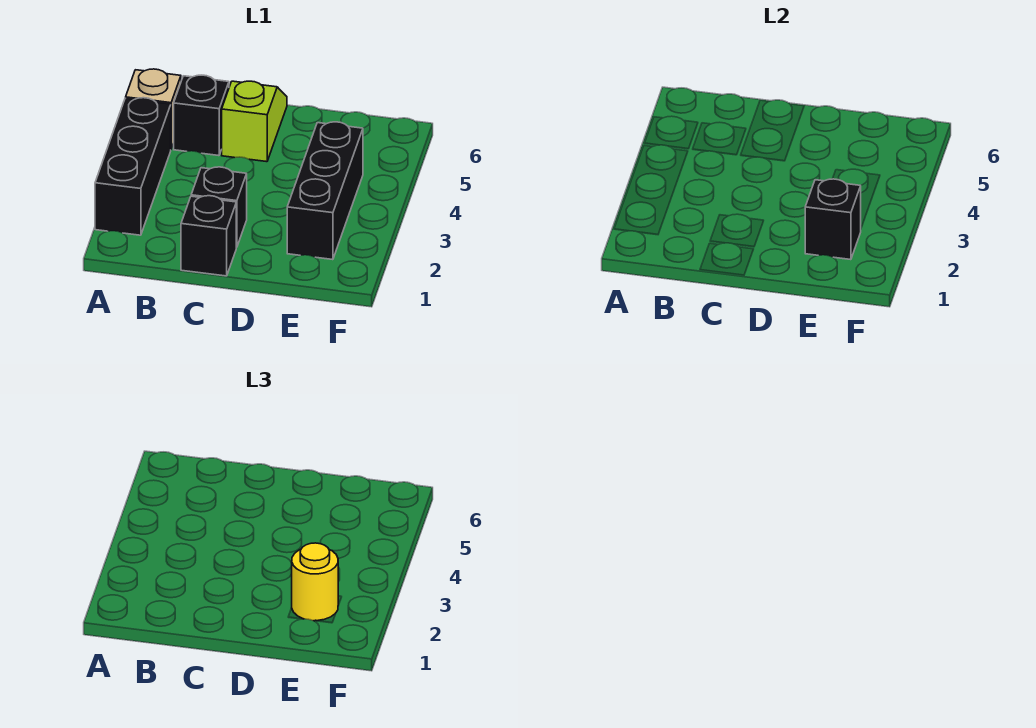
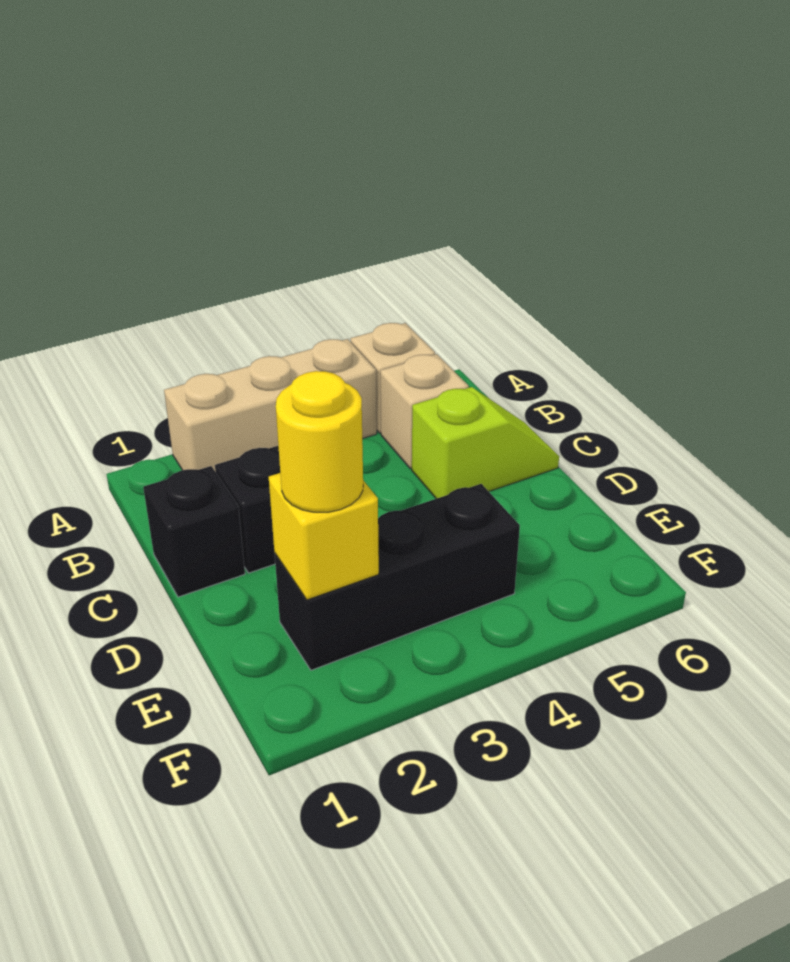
black brick A2:A4 level 1 -> tan brick A2:A4 level 1
black brick B5 level 1 -> tan brick B5 level 1
black brick E2 level 2 -> yellow brick E2 level 2

